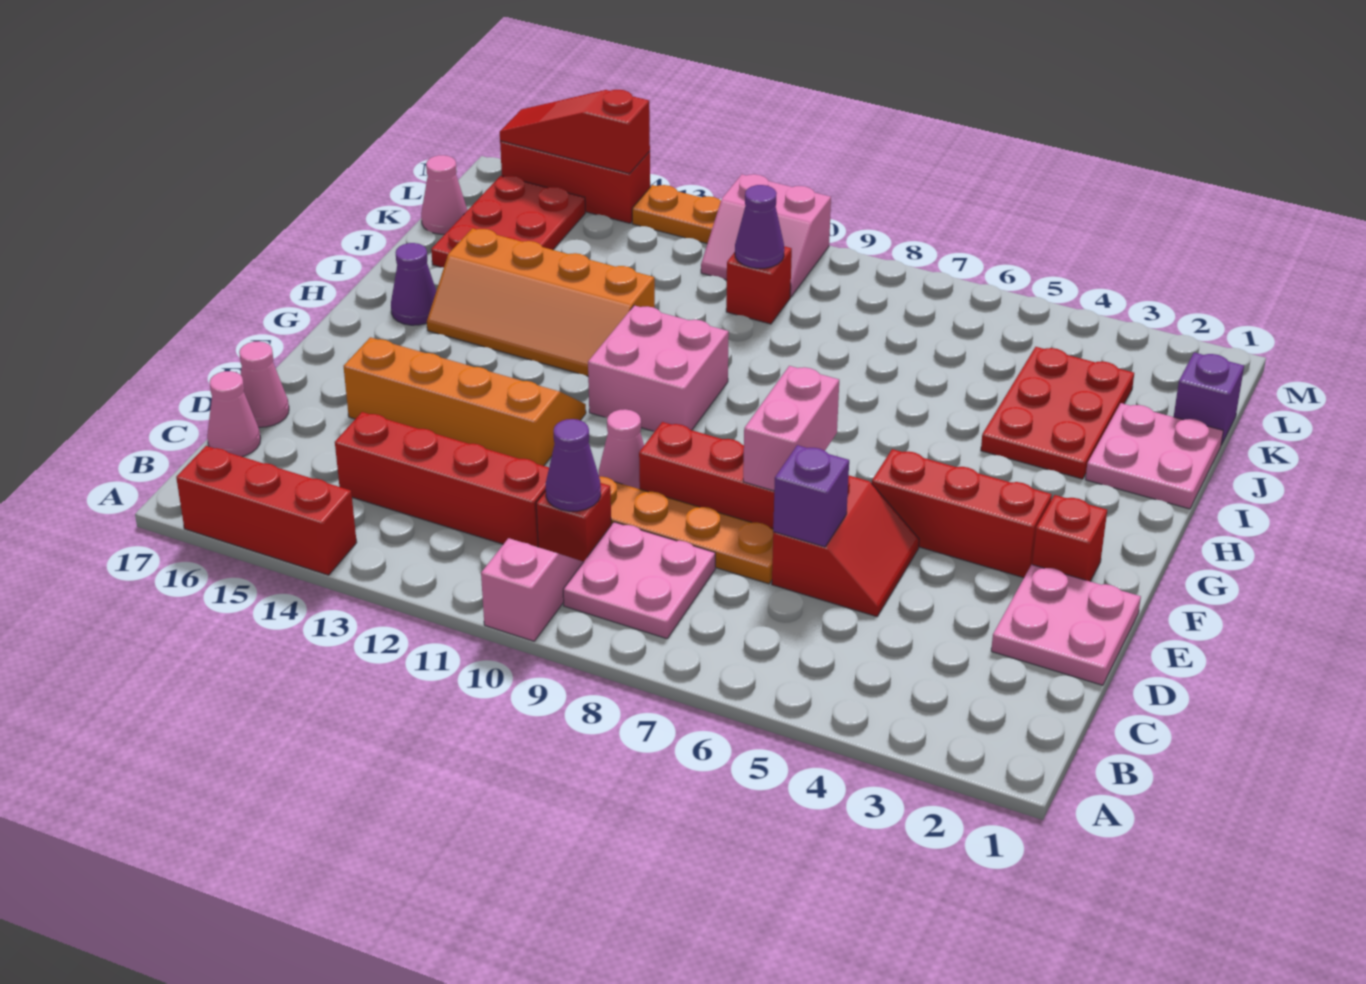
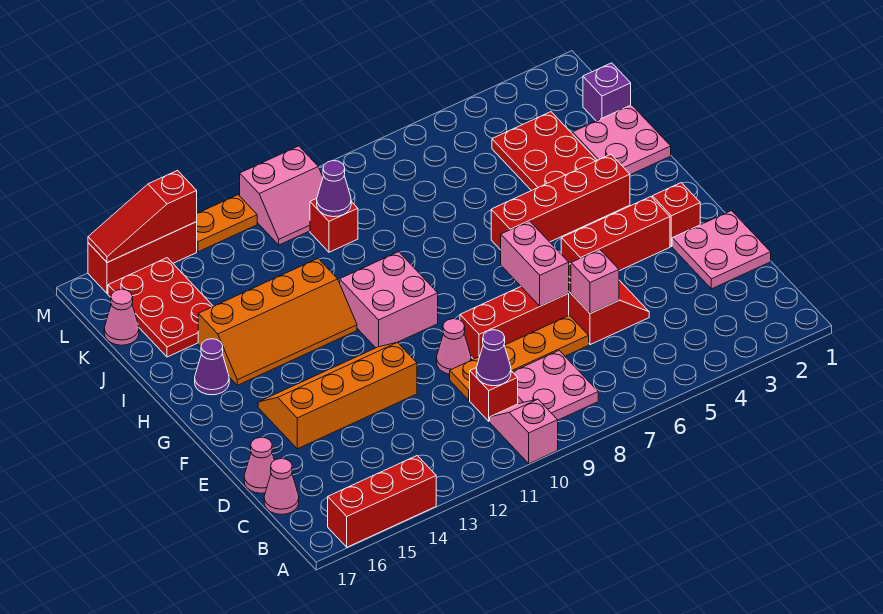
red brick C11:C14 level 1 -> red brick H3:H6 level 1
purple brick D6 level 2 -> pink brick D6 level 2

